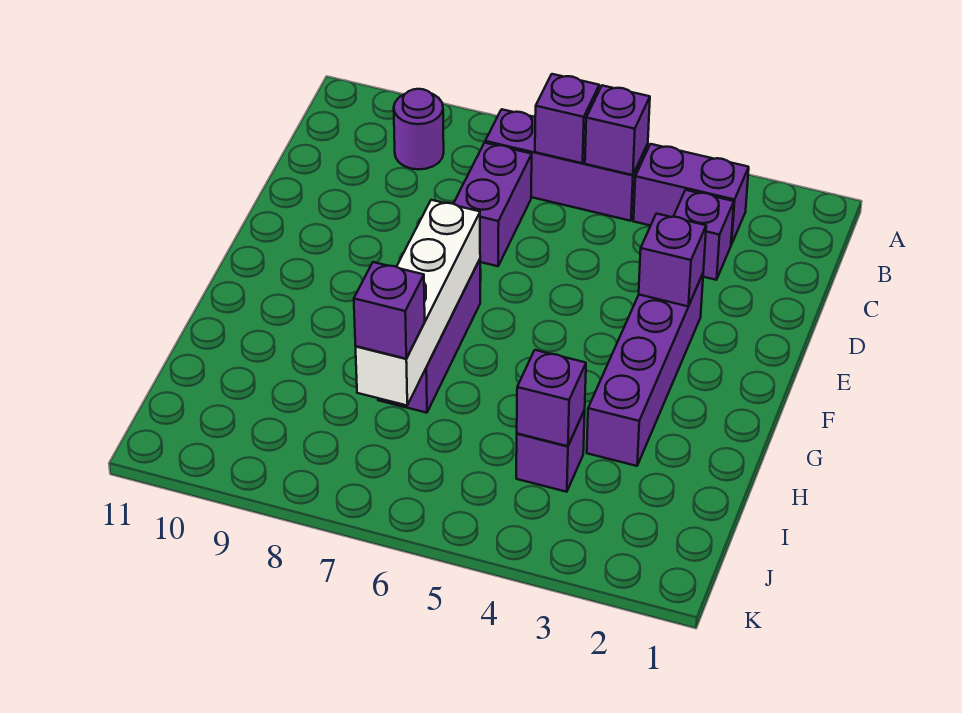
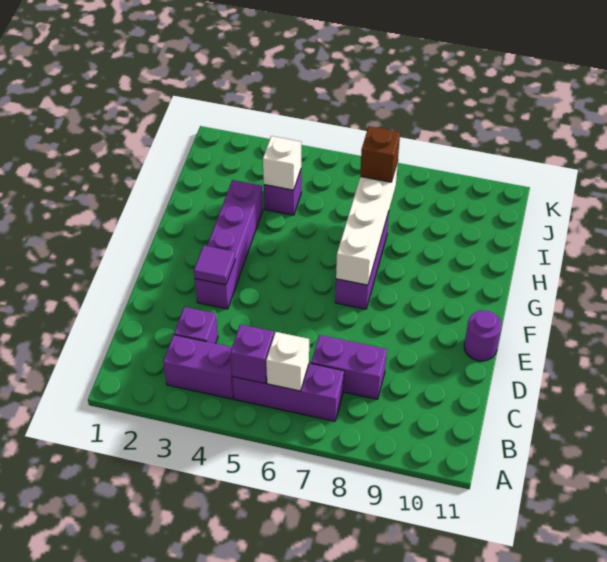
purple brick B6 level 2 -> white brick B6 level 2
purple round brick B9 level 1 -> purple round brick E11 level 1
purple brick C7:D7 level 1 -> purple brick C7:C8 level 1
purple brick E3 level 2 -> purple tile E3 level 2
purple brick I4 level 2 -> white brick I4 level 2
purple brick I7 level 3 -> brown brick I7 level 3

